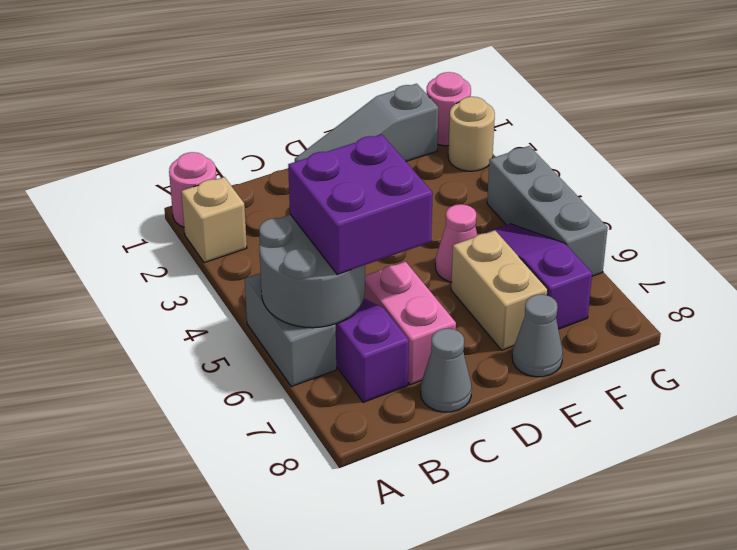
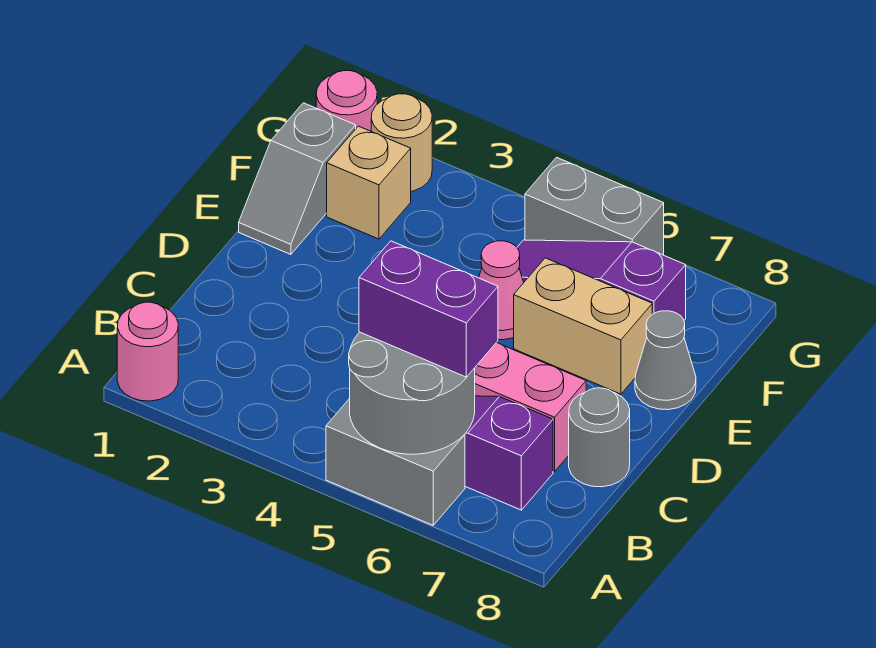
tan brick A2 level 1 -> tan brick F2 level 1
purple brick B5:C6 level 3 -> purple brick B5:B6 level 3
grey cone C8 level 1 -> grey round brick C8 level 1
grey slope D1:F1 level 1 top F -> grey slope E1:F1 level 1 top F
grey brick G4:G6 level 1 -> grey brick G5:G6 level 1

